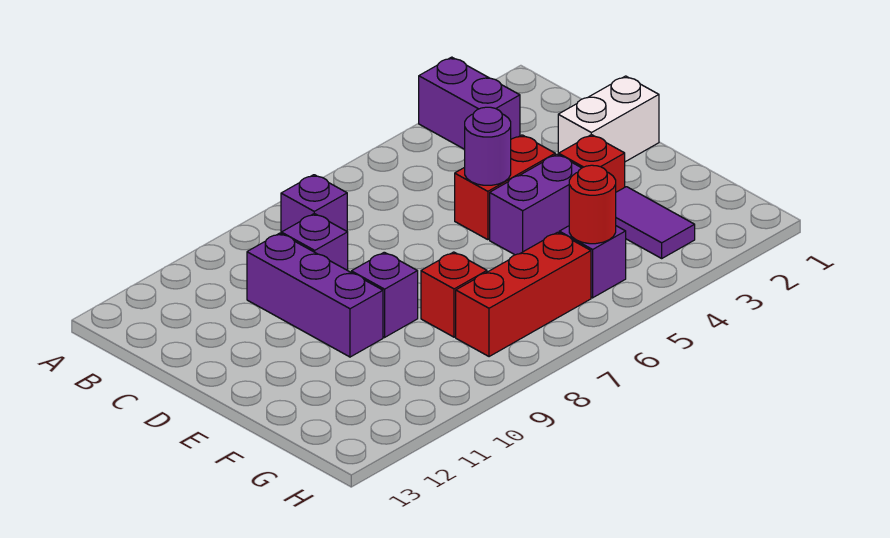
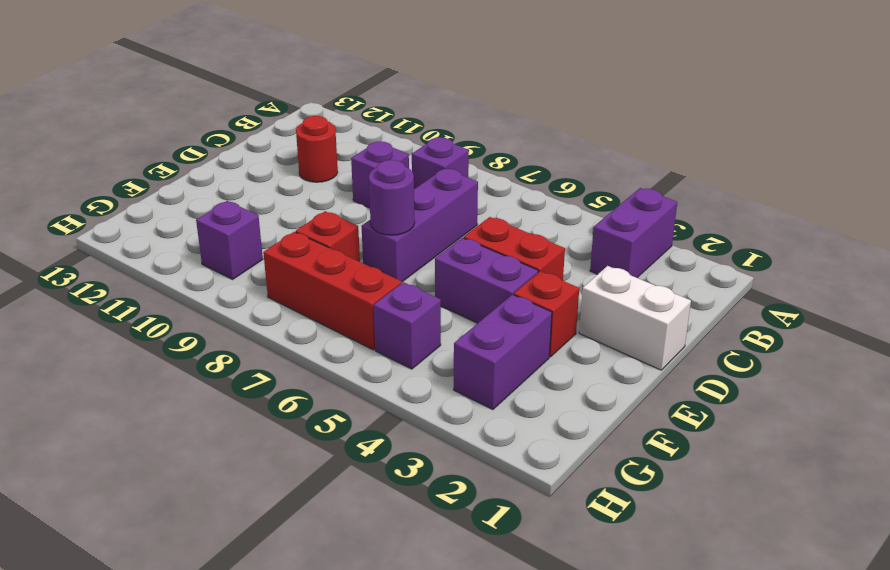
purple brick C10:E10 level 1 -> purple brick C7:E7 level 1
purple round brick D5 level 2 -> purple round brick E7 level 2
purple brick E9 level 1 -> purple brick G10 level 1
purple tile F3:G3 level 1 -> purple brick F3:G3 level 1
red round brick G5 level 2 -> red round brick C11 level 1

